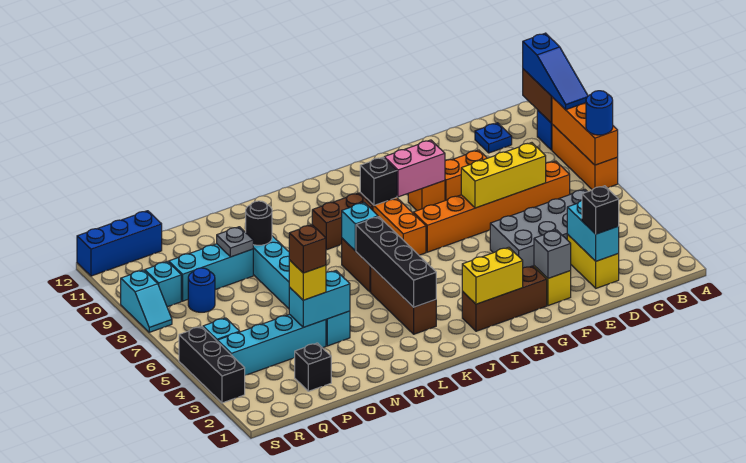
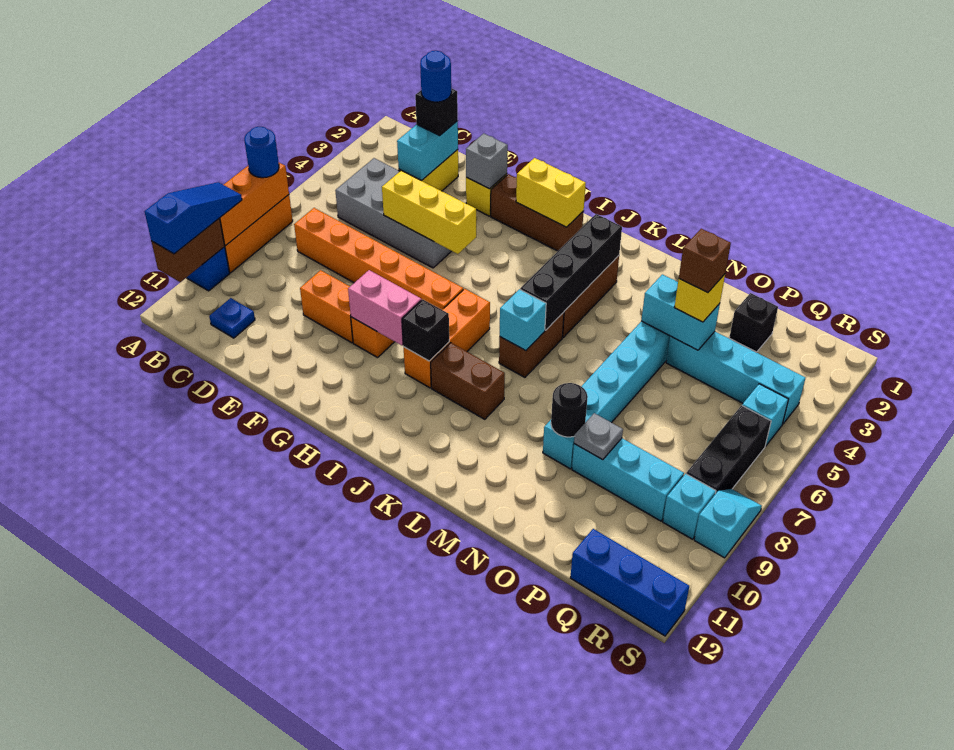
yellow brick D7:F7 level 2 -> yellow brick E5:G5 level 2
blue round brick Q8 level 1 -> blue round brick D2 level 4
black brick S3:S5 level 1 -> black brick R6:R8 level 1

